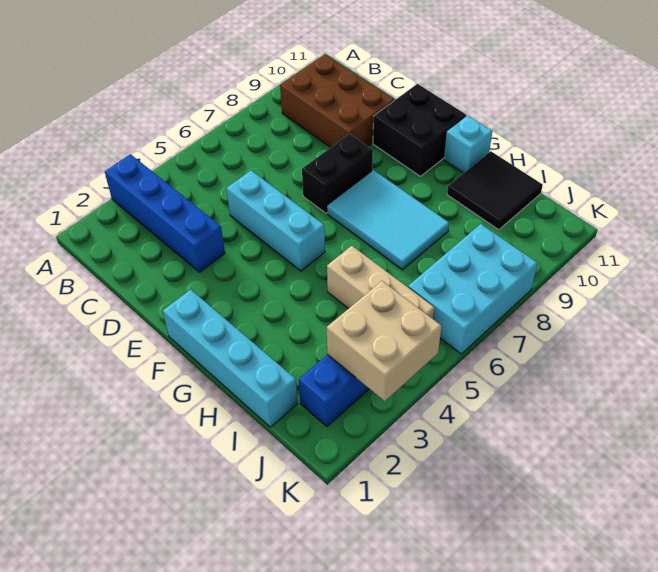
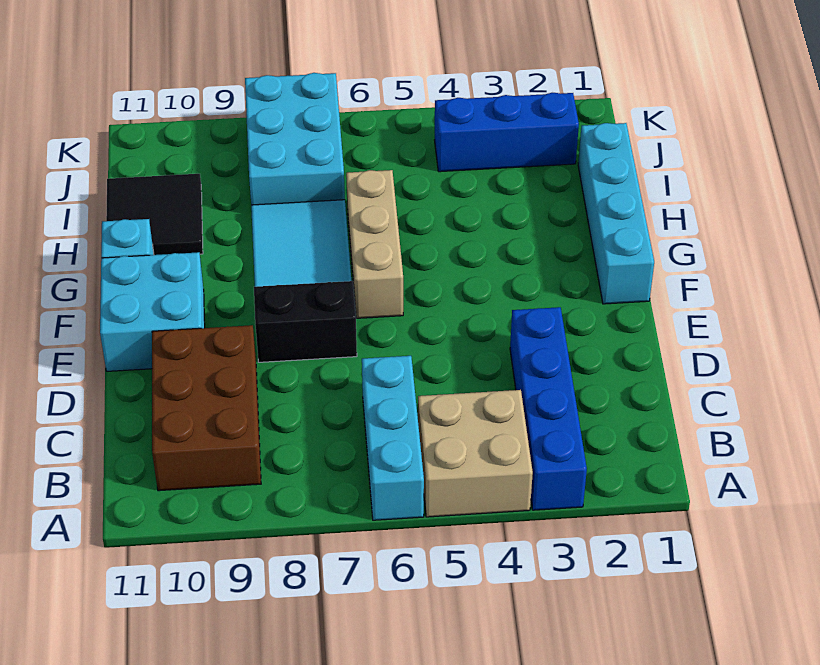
cyan brick D5:F5 level 1 -> cyan brick A6:C6 level 1
black brick E10:F11 level 1 -> cyan brick E10:F11 level 1
tan brick H5:J5 level 1 -> tan brick F6:H6 level 1
tan brick J3:K4 level 2 -> tan brick A4:B5 level 1
cyan brick J6:K8 level 1 -> cyan brick I7:K8 level 1

